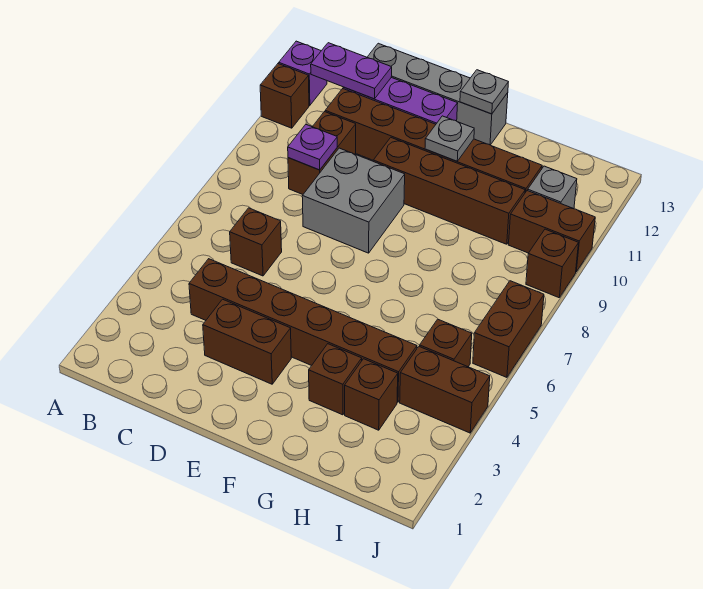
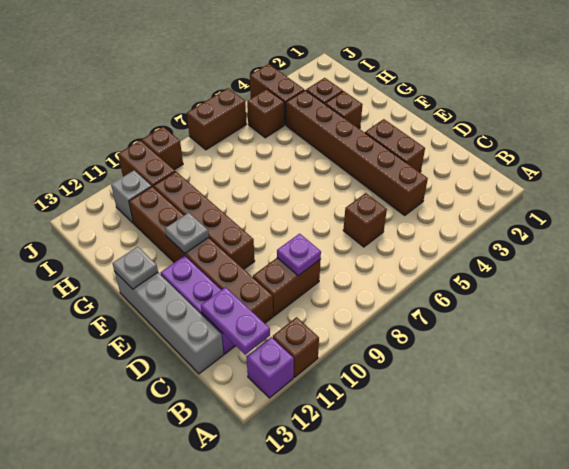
grey brick D8:E9 level 1 -> none

